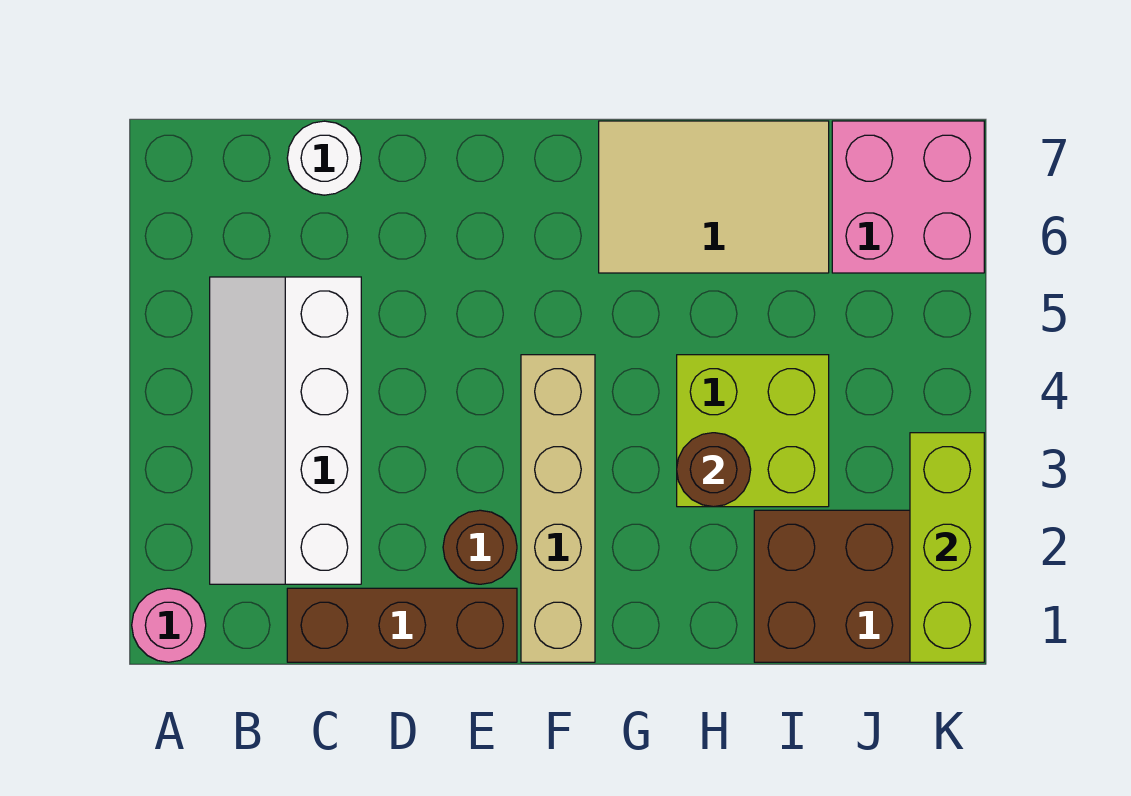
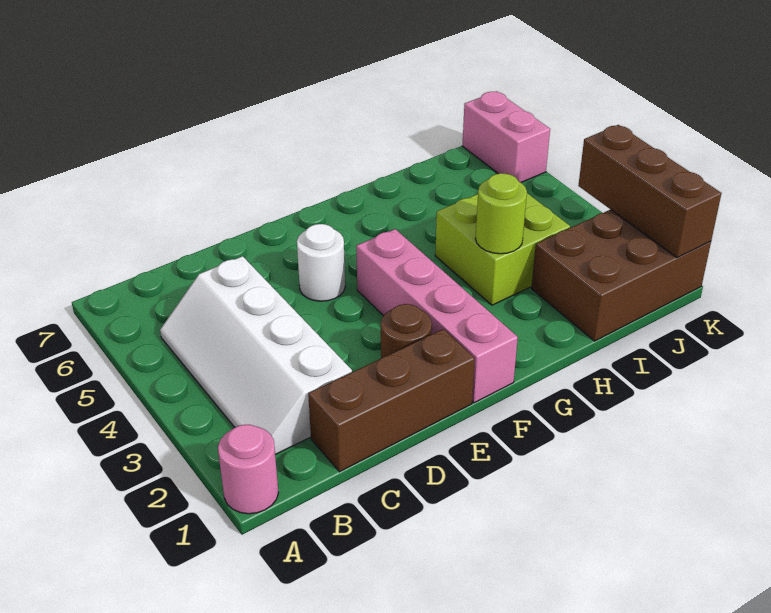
white round brick C7 level 1 -> white round brick E5 level 1
tan brick F1:F4 level 1 -> pink brick F1:F4 level 1
tan tile G6:I7 level 1 -> none
brown round brick H3 level 2 -> lime round brick H3 level 2
pink brick J6:K7 level 1 -> pink brick K6:K7 level 1
lime brick K1:K3 level 2 -> brown brick K1:K3 level 2

